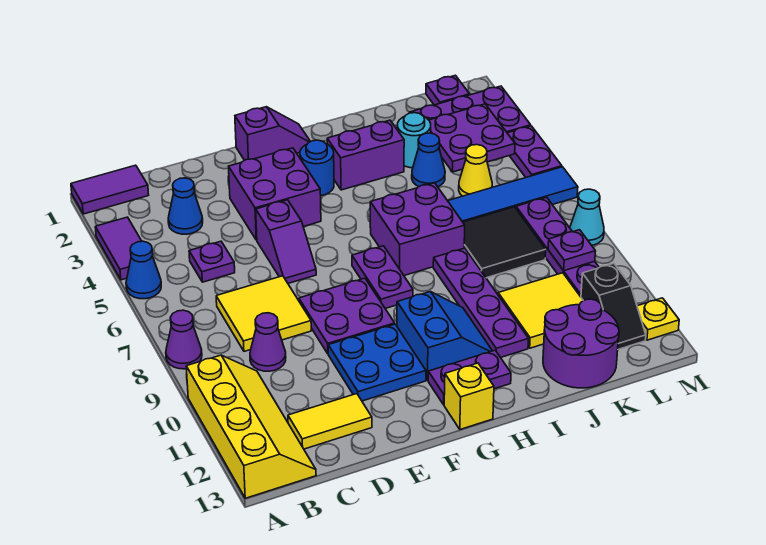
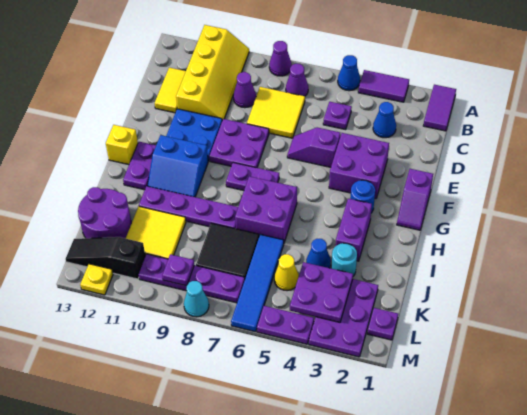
yellow slope A10:B13 level 1 top A -> yellow slope A10:D11 level 1 top 11
none -> purple cone B7 level 1
black slope L11:L12 level 1 top 11 -> black slope L11:L13 level 1 top 11

